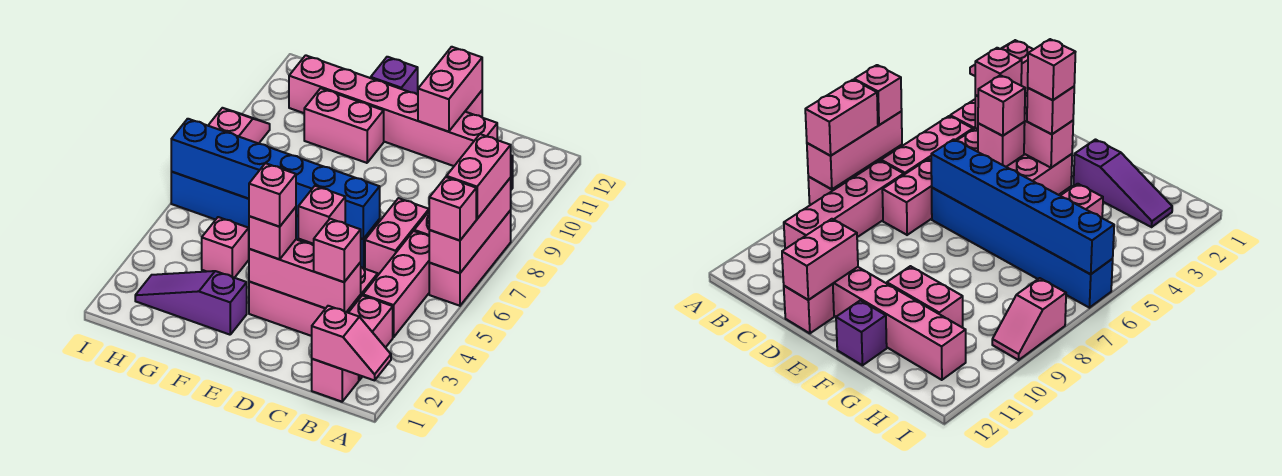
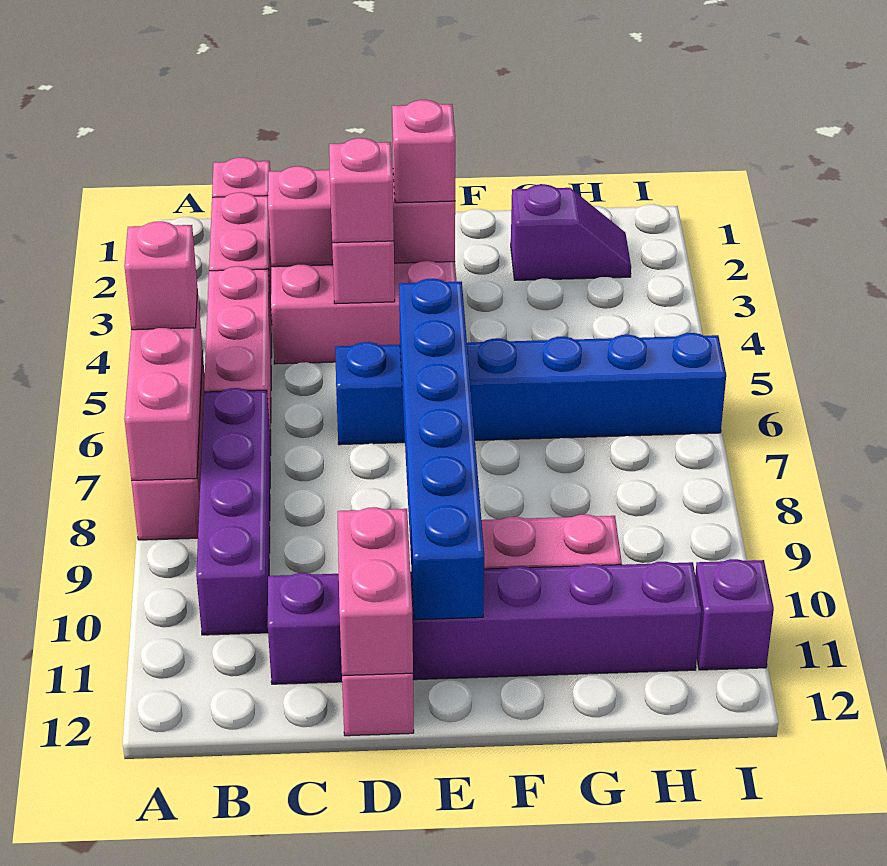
pink slope A1:B1 level 2 top B -> none
pink brick A7:A8 level 3 -> none
pink brick B7:B10 level 1 -> purple brick B7:B10 level 1
pink brick C3 level 3 -> none
pink brick C6:C7 level 1 -> none
pink brick C11:H11 level 1 -> purple brick C11:H11 level 1
blue brick D6:I6 level 2 -> blue brick E6:E11 level 2
pink brick E3 level 4 -> none
purple slope F2:H2 level 1 top F -> purple slope G2:H2 level 1 top G
purple brick F12 level 1 -> purple brick I11 level 1
pink brick G4 level 1 -> none
pink slope I8:I9 level 1 top 8 -> none

